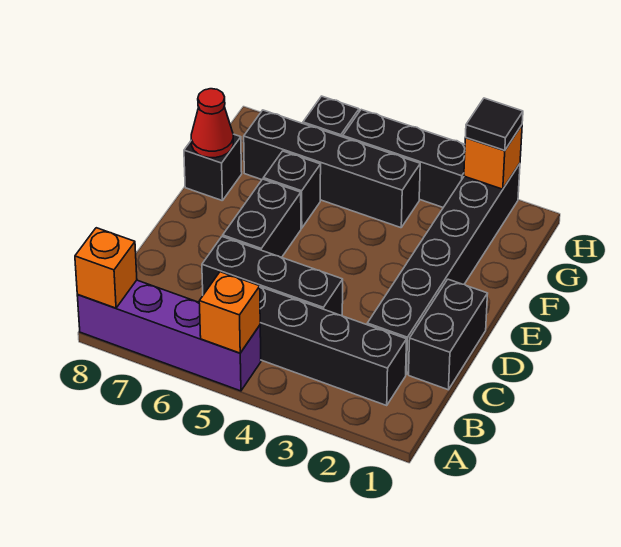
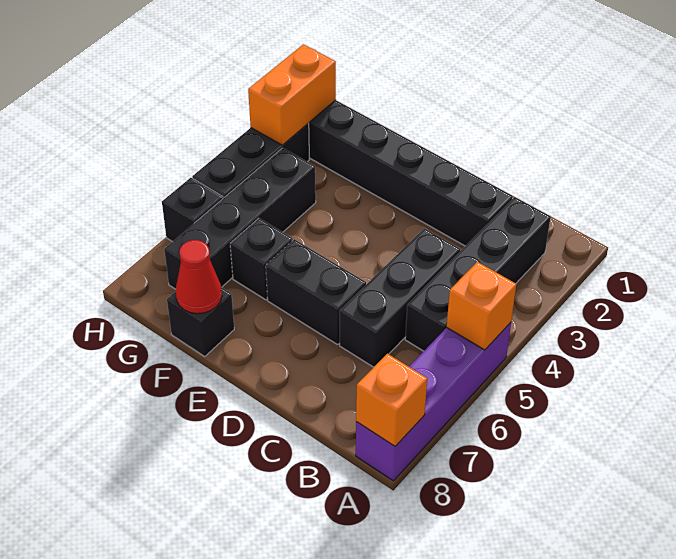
black brick C1:D1 level 1 -> none
orange brick H2 level 2 -> orange brick H2:H3 level 2
black tile H2 level 3 -> none

